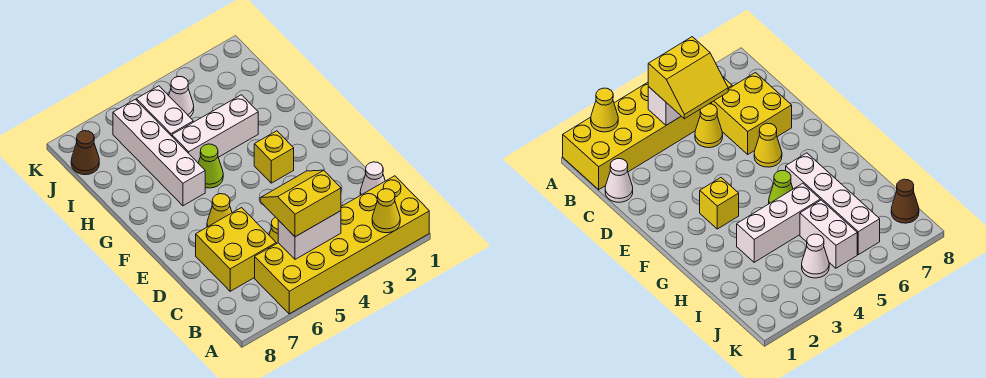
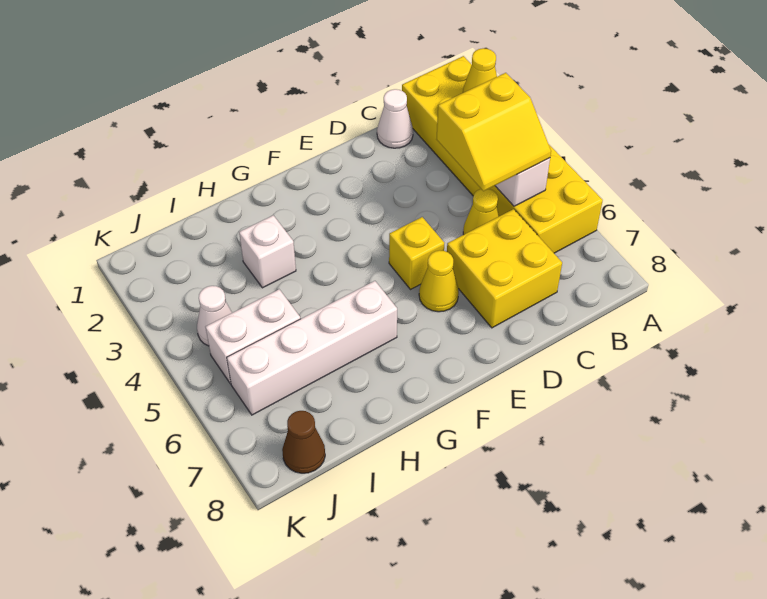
yellow slope B4:C5 level 3 top B -> yellow slope B4:C5 level 3 top 4
yellow brick F3 level 1 -> yellow brick E5 level 1
lime cone G5 level 1 -> none
white brick H3:H5 level 1 -> white brick H3 level 1

